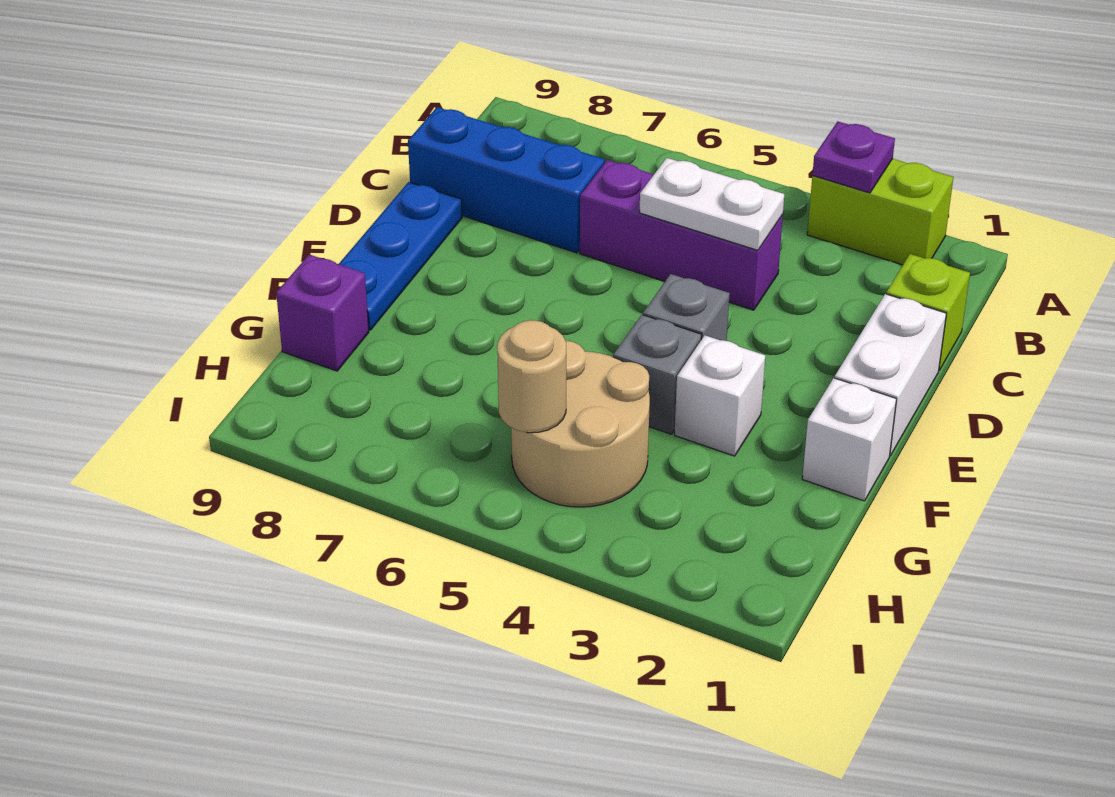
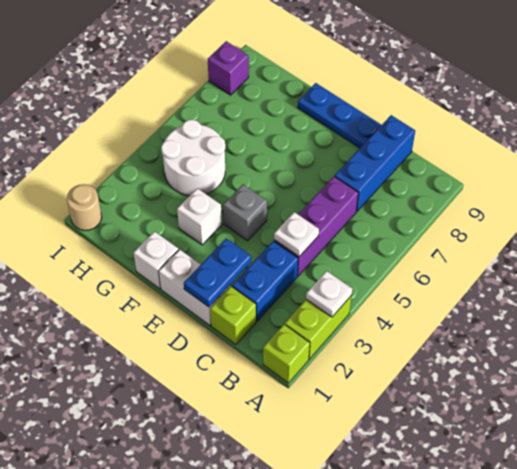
none -> lime brick A1 level 1
purple plate A3 level 2 -> white plate A3 level 2
none -> blue brick C2:C3 level 1
white plate C4:C5 level 2 -> white plate C4 level 2
none -> blue plate D1:D2 level 2
grey brick F4 level 1 -> none
tan round brick G4:H5 level 1 -> white round brick G4:H5 level 1
purple brick G9 level 1 -> purple brick I8 level 1
tan round brick H5 level 2 -> tan round brick I1 level 1

